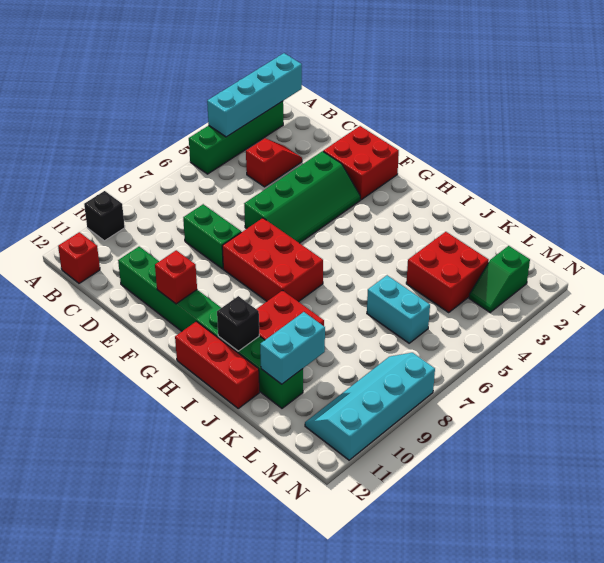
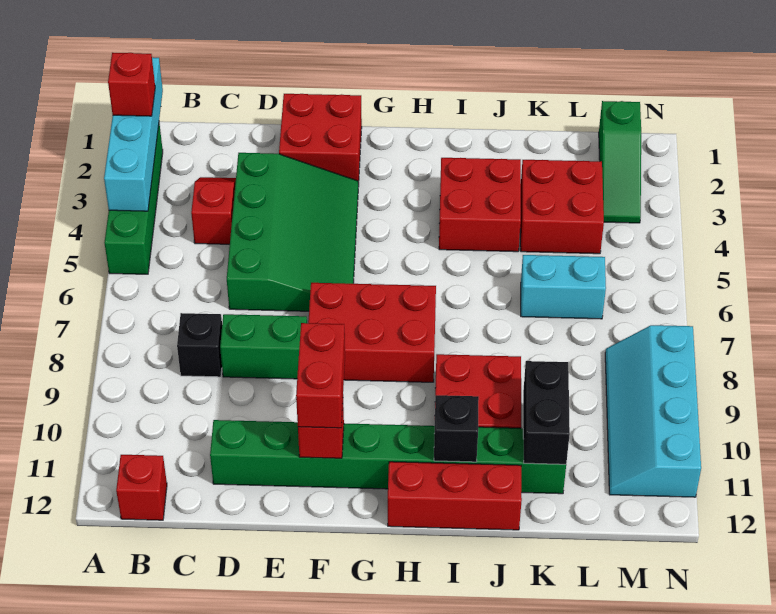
none -> red brick A2 level 3
black brick A10 level 1 -> black brick C8 level 1
green slope E3:F6 level 1 top E -> green slope D3:F6 level 1 top D
none -> red brick F10:F11 level 3
none -> red brick I3:J4 level 1
cyan brick K10:K11 level 2 -> black brick K10:K11 level 2
green slope M2:M3 level 1 top 2 -> green slope M1:M3 level 1 top 1

